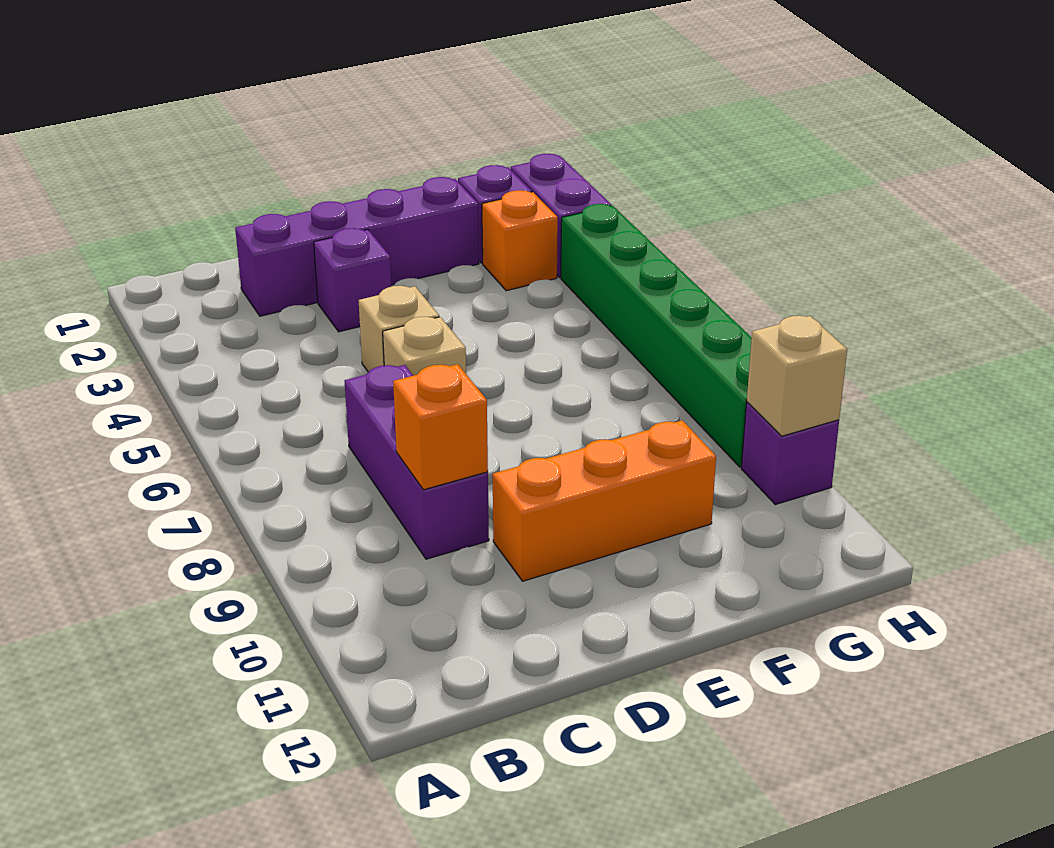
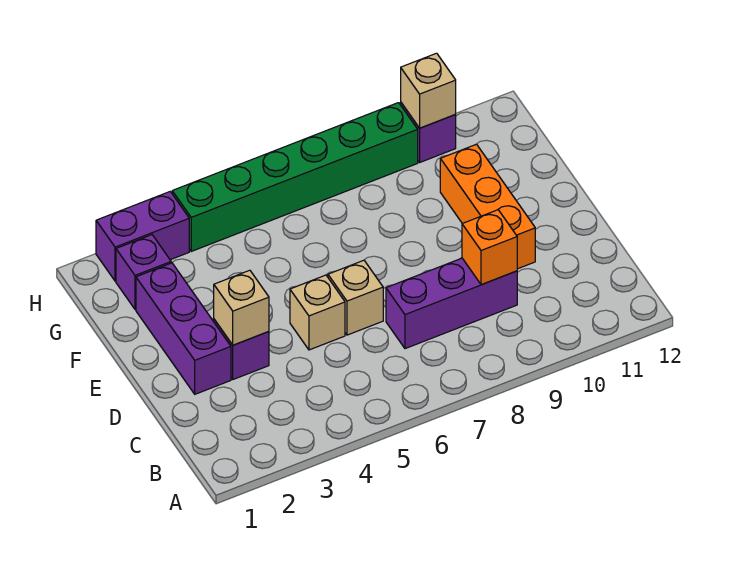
purple brick C2:F2 level 1 -> purple brick D2:F2 level 1
none -> tan brick D3 level 2
orange brick G3 level 1 -> none

